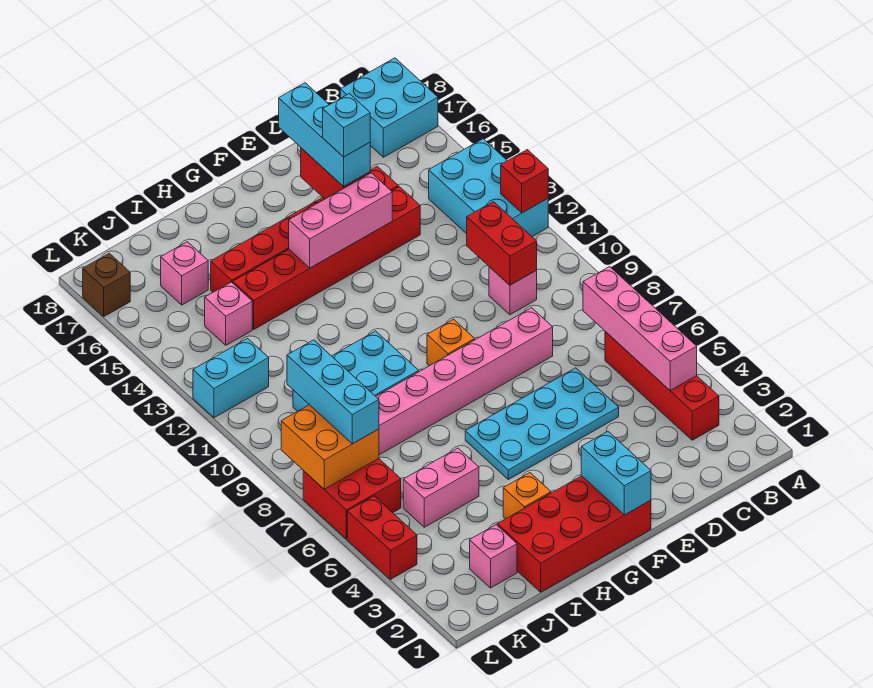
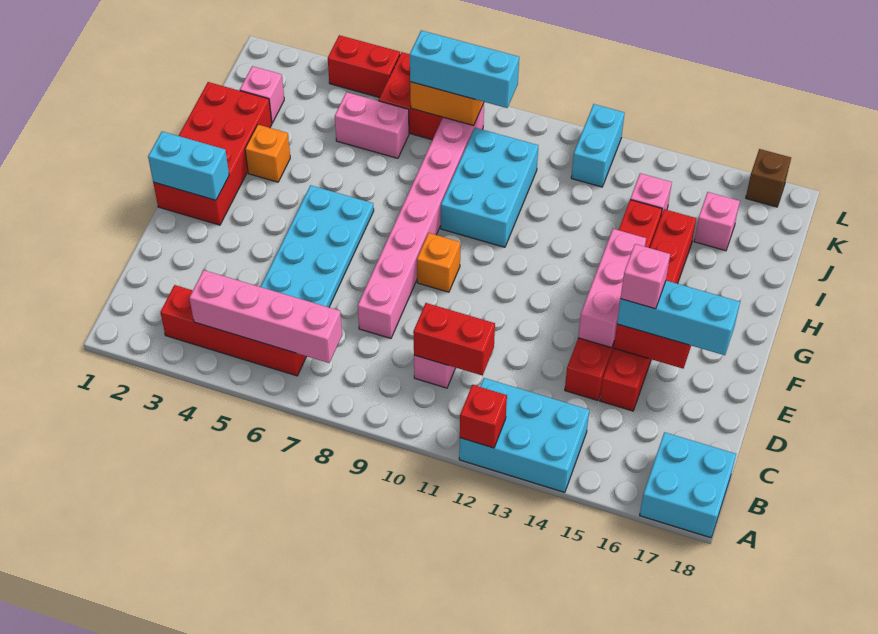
cyan brick E15 level 4 -> pink brick E15 level 4
pink brick I5:J5 level 1 -> pink brick J5:J6 level 1

